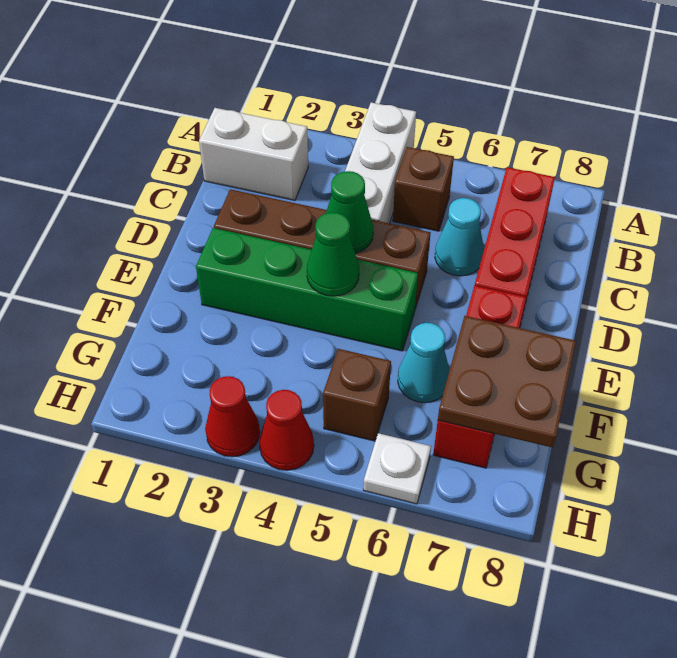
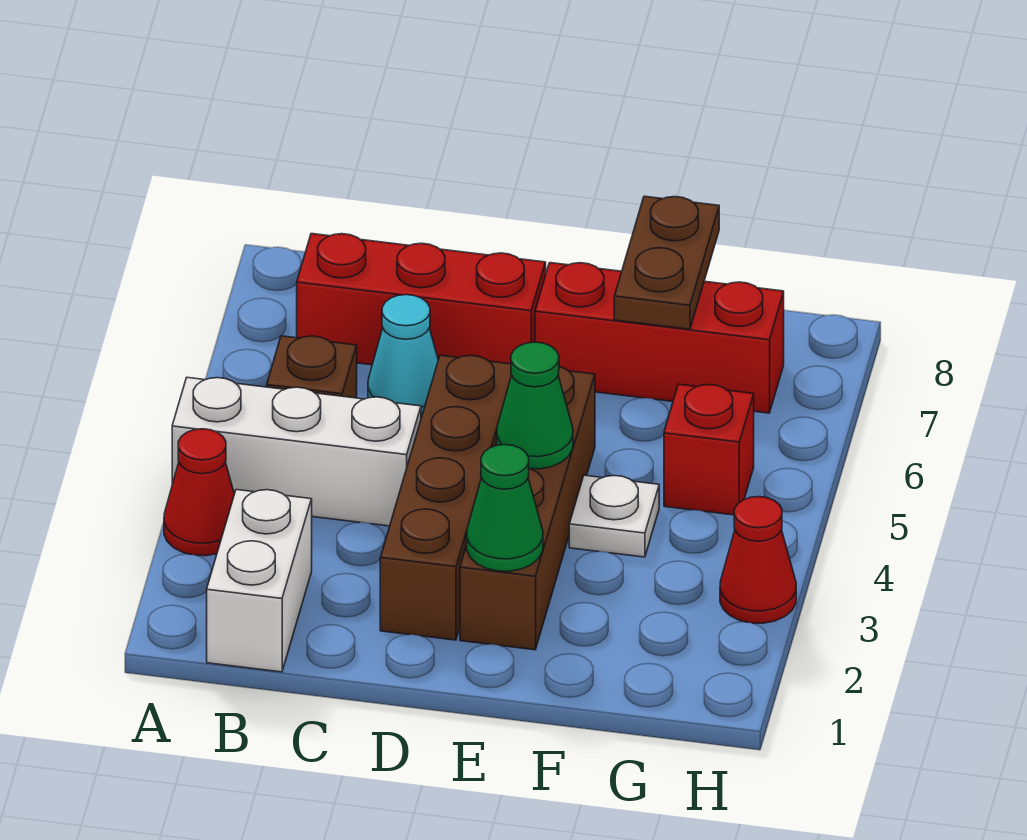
green cone D4 level 2 -> green cone E2 level 2
green brick E2:E5 level 1 -> brown brick E2:E5 level 1
cyan cone F6 level 1 -> none
brown plate F7:G8 level 2 -> brown plate F7:F8 level 2
brown brick G5 level 1 -> red brick G5 level 1
red cone H4 level 1 -> red cone A3 level 1
white plate H6 level 1 -> white plate F4 level 1

